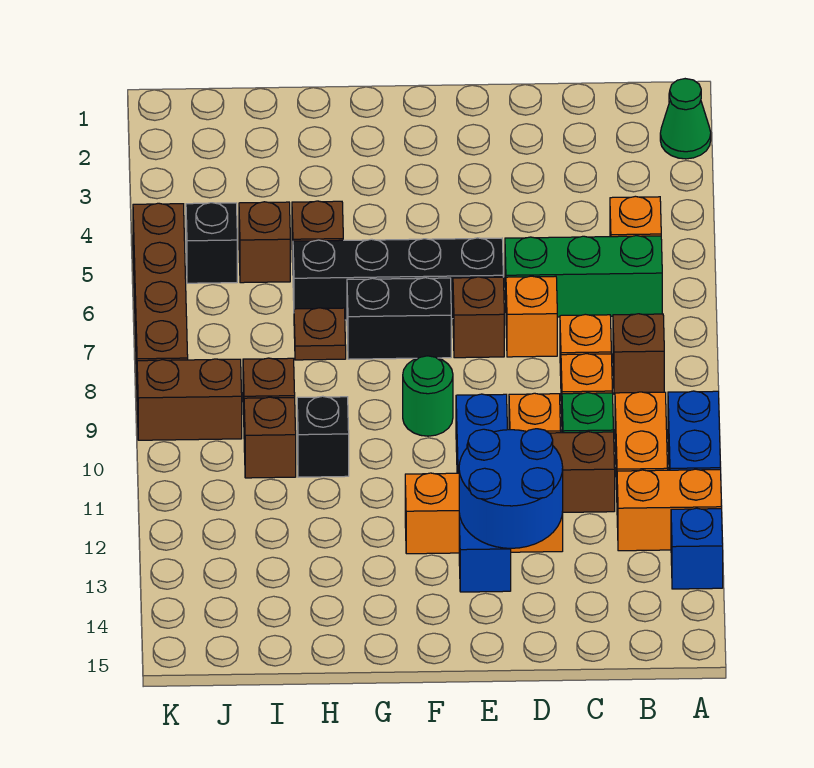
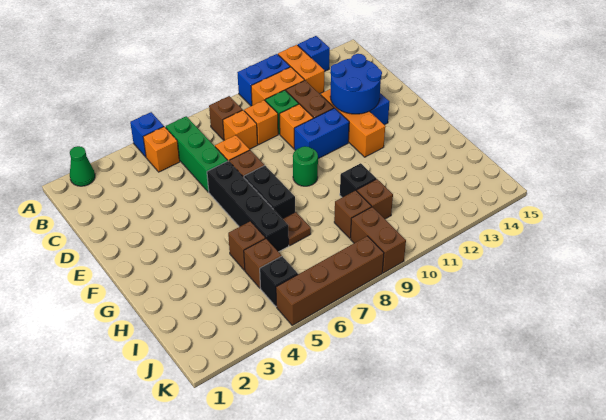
none -> blue brick A5 level 1

